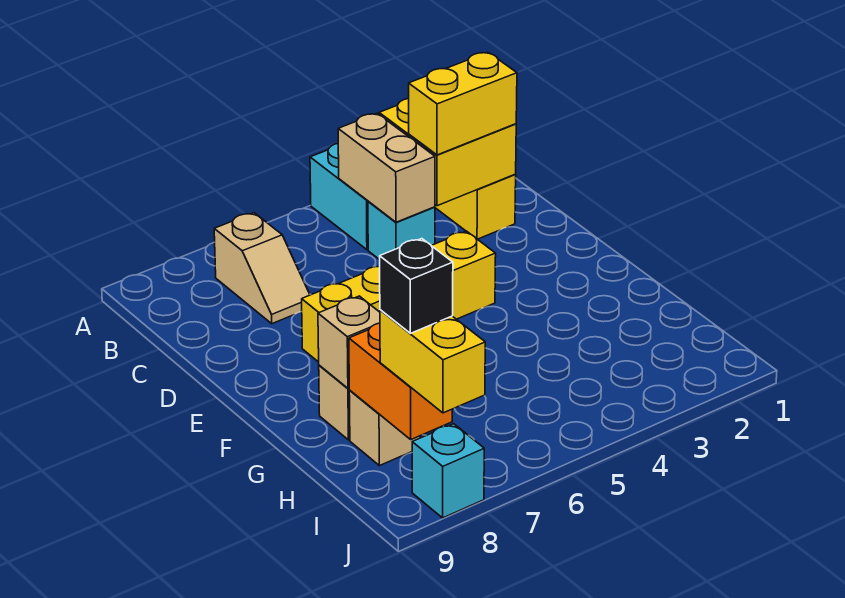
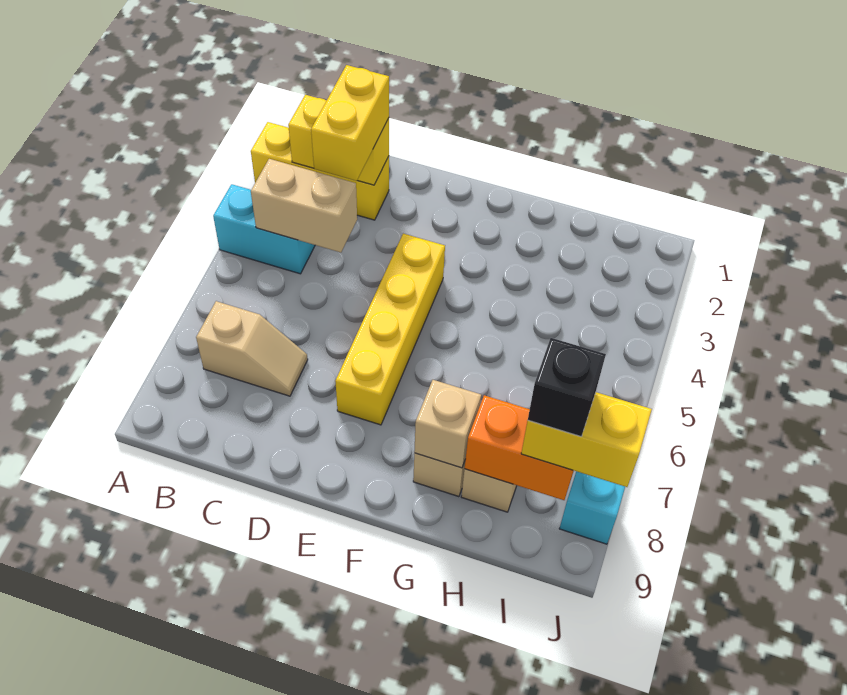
yellow brick B2:C3 level 2 -> yellow brick B2:C2 level 2
cyan brick C4 level 1 -> none

